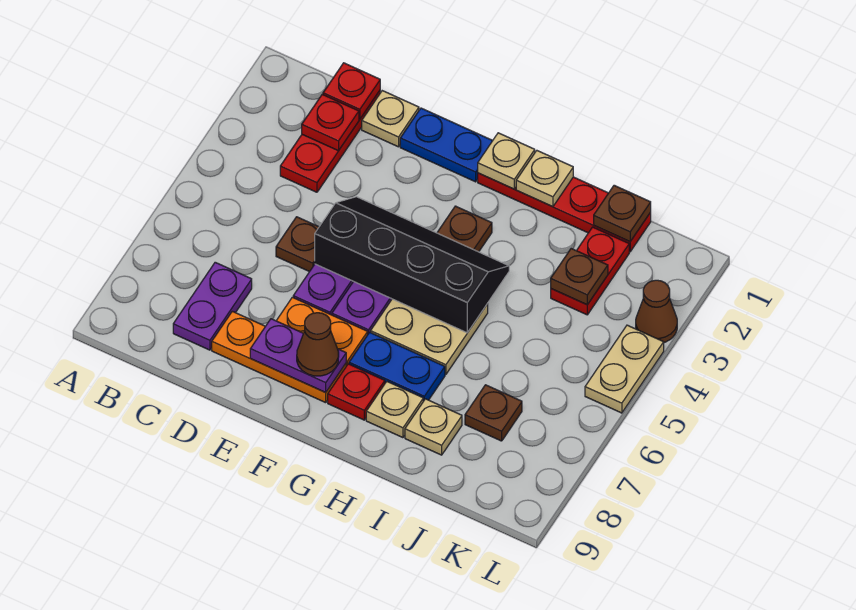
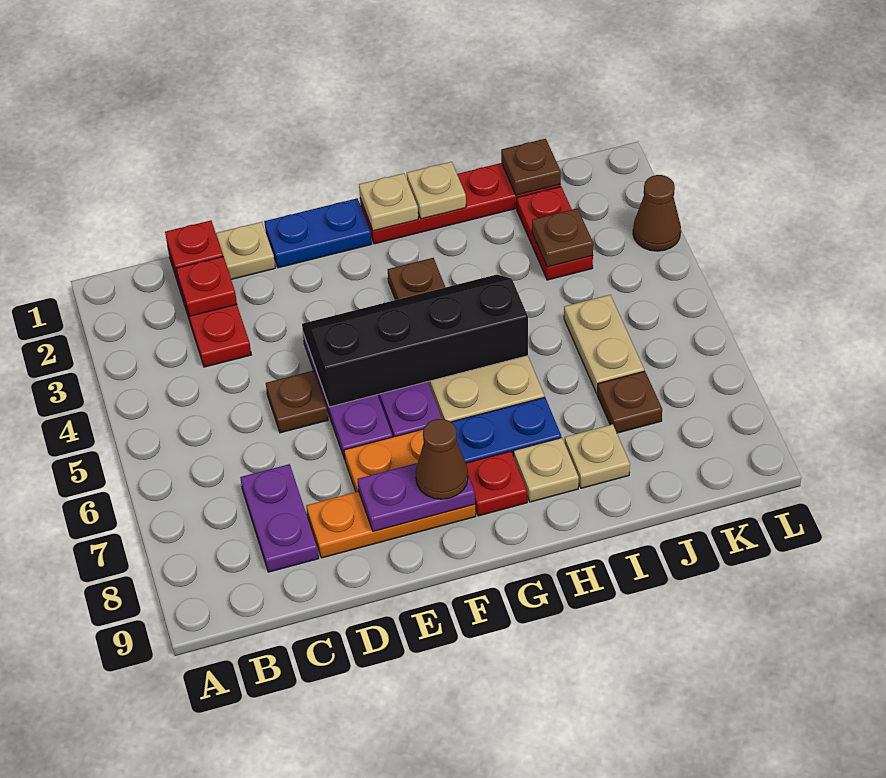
tan plate L4:L5 level 1 -> tan plate J5:J6 level 1

